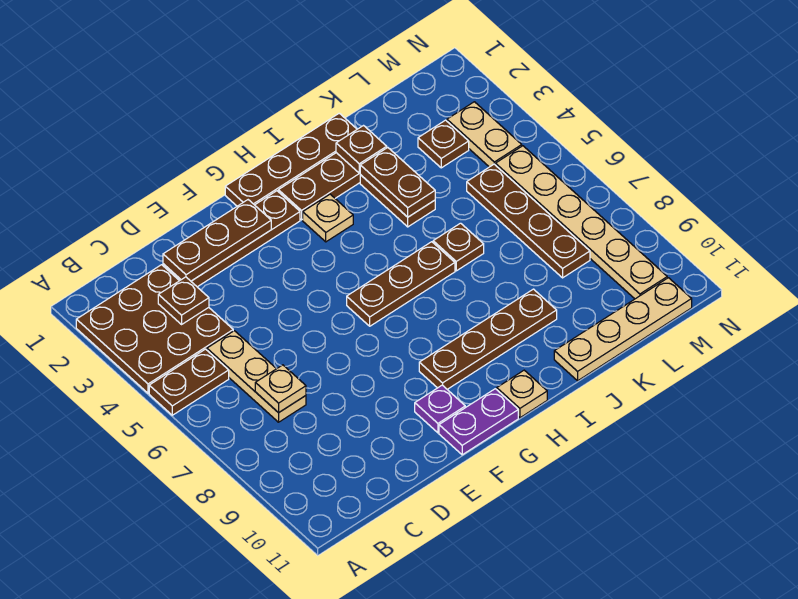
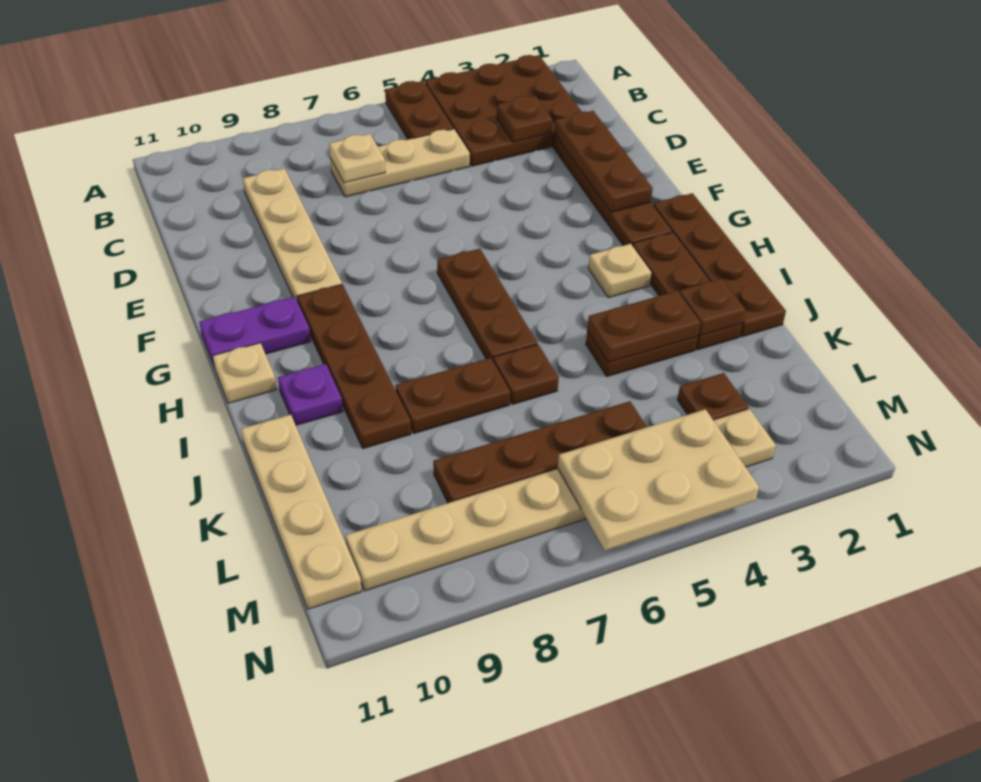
none -> tan plate C9:F9 level 1
purple plate F10 level 1 -> purple plate I10 level 1
purple plate F11:G11 level 1 -> purple plate G10:G11 level 1
none -> brown plate J7:J8 level 1
none -> tan plate M4:N6 level 2

